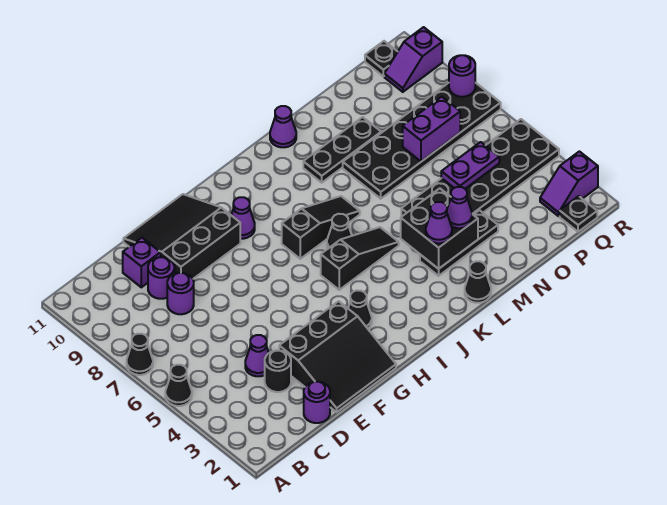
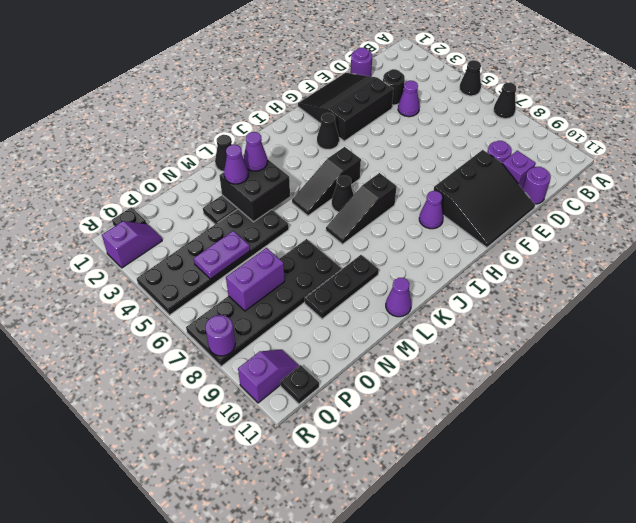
purple round brick D8 level 1 -> purple round brick D11 level 1

